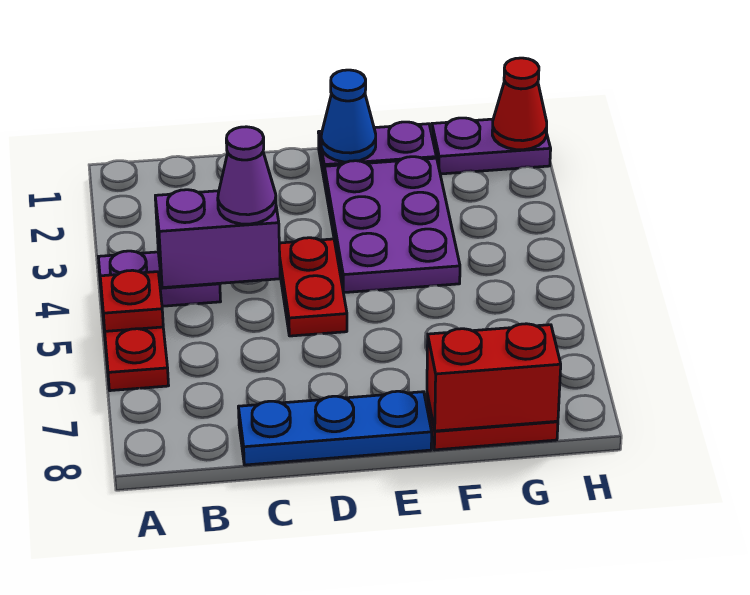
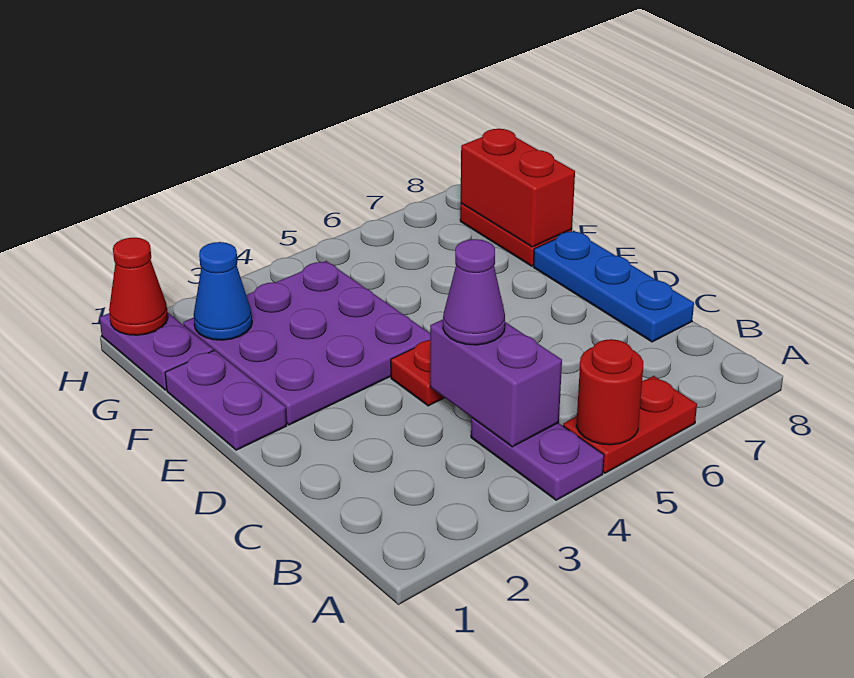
red plate A5 level 2 -> red round brick A5 level 2
blue cone E1 level 2 -> blue cone G2 level 2
purple plate E2:F4 level 1 -> purple plate E2:G4 level 1

